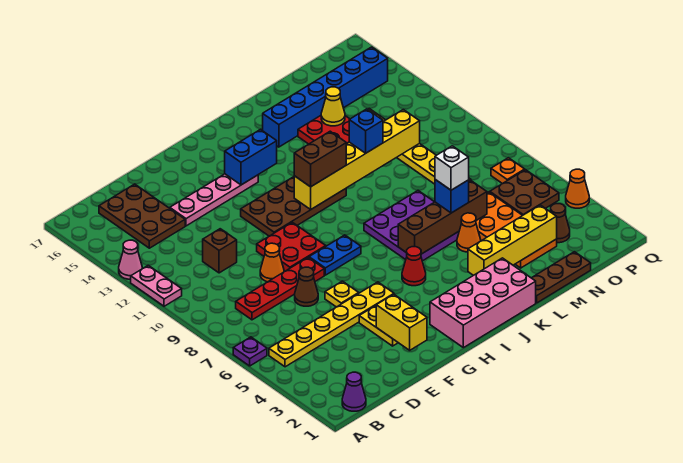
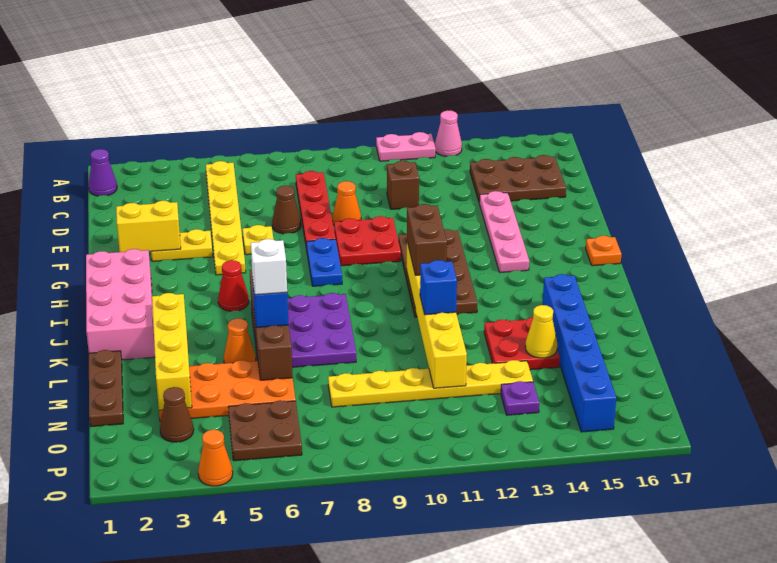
purple plate A6 level 1 -> purple plate O13 level 1
blue brick H14:I14 level 2 -> none
orange plate P7 level 1 -> orange plate H17 level 1

